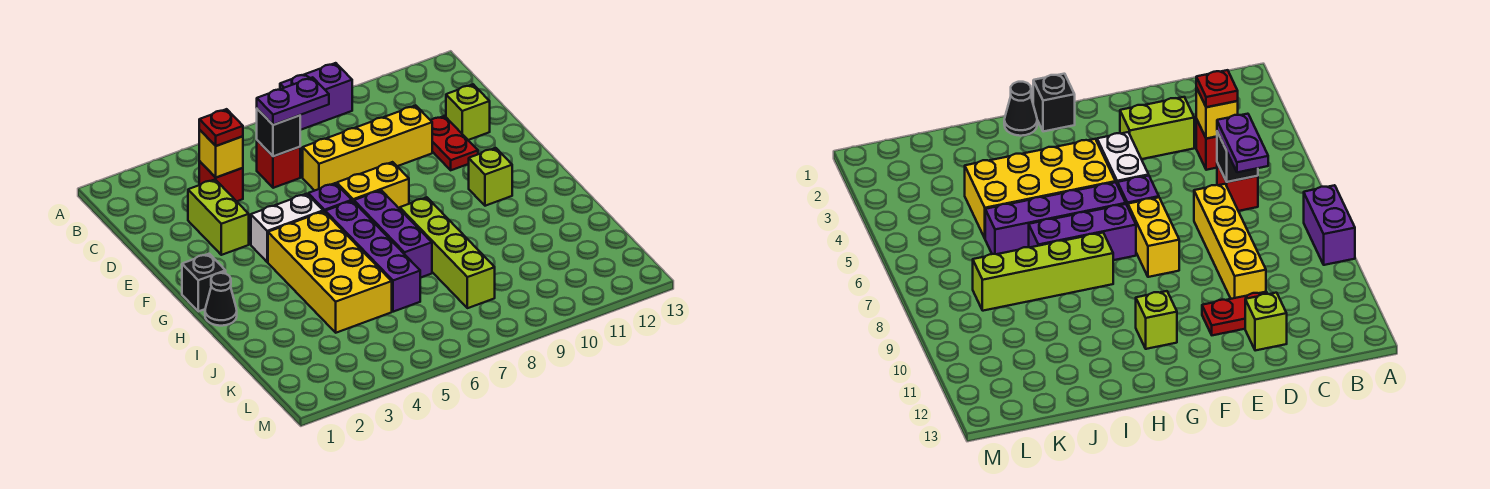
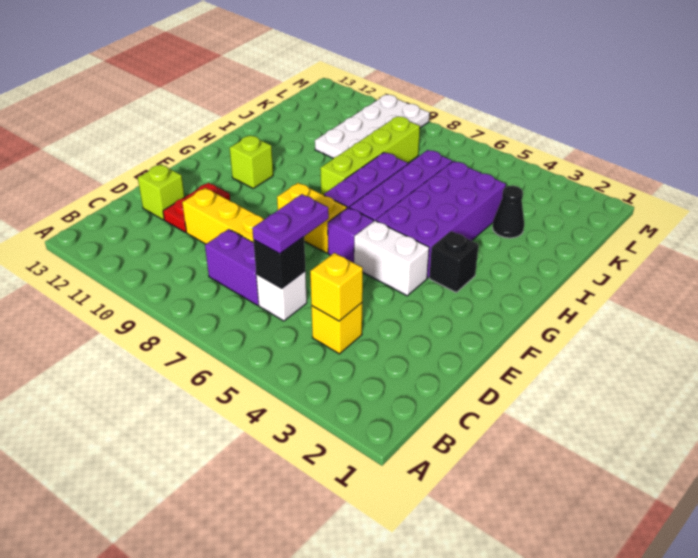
purple brick A8:A9 level 1 -> purple brick C7:C8 level 1
red brick C4 level 1 -> yellow brick C4 level 1
red plate C4 level 3 -> none
red brick C6 level 1 -> white brick C6 level 1
purple plate C6:C7 level 3 -> purple plate C6:D6 level 3
lime brick D3:E3 level 1 -> none
black brick G1 level 1 -> black brick G3 level 1
yellow brick G4:J5 level 1 -> purple brick G4:J5 level 1
black cone H1 level 1 -> black cone J3 level 1
none -> white plate J9:M10 level 1

